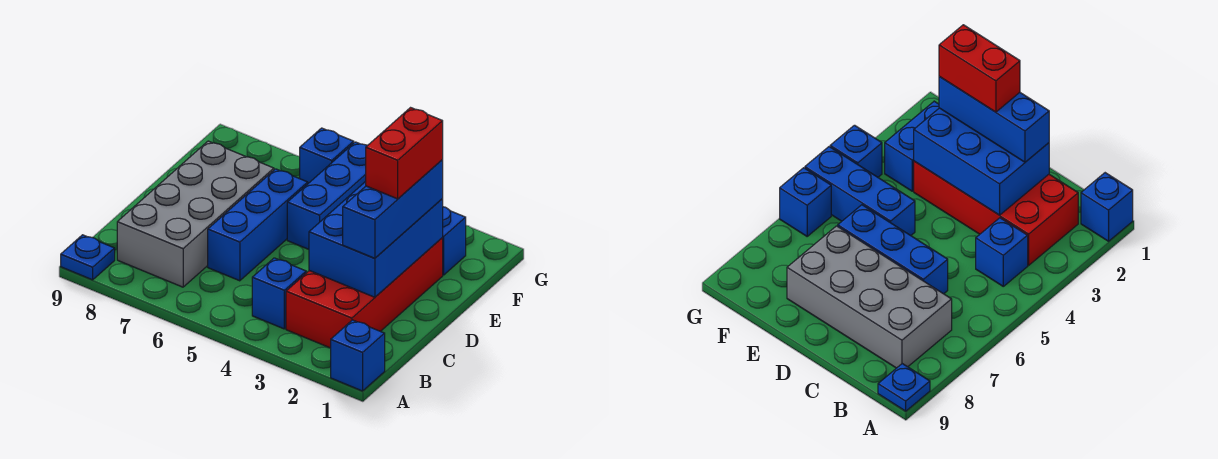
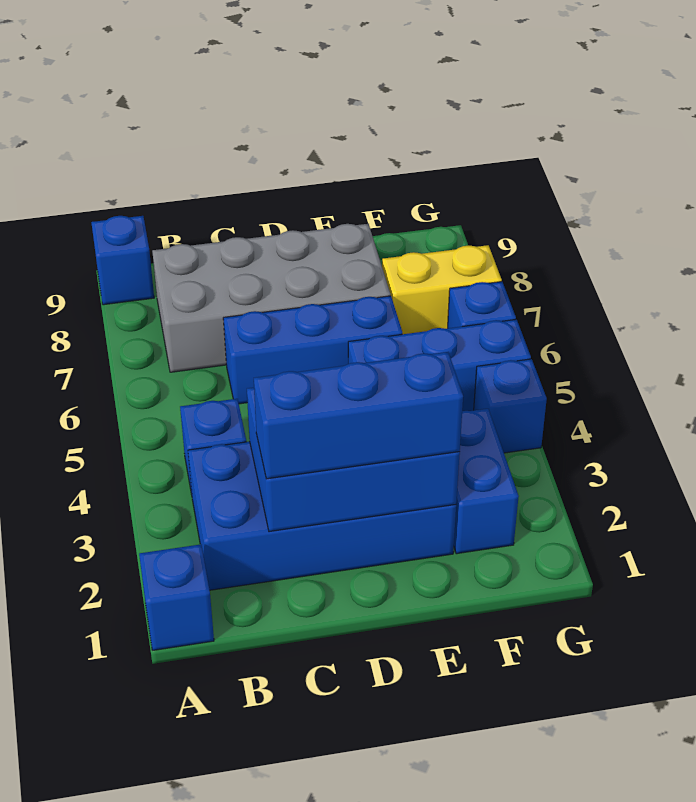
blue plate A9 level 1 -> blue brick A9 level 1
red brick B2:E3 level 1 -> blue brick B2:E3 level 1
red brick D2:E2 level 4 -> none
none -> yellow brick F7:G7 level 1

